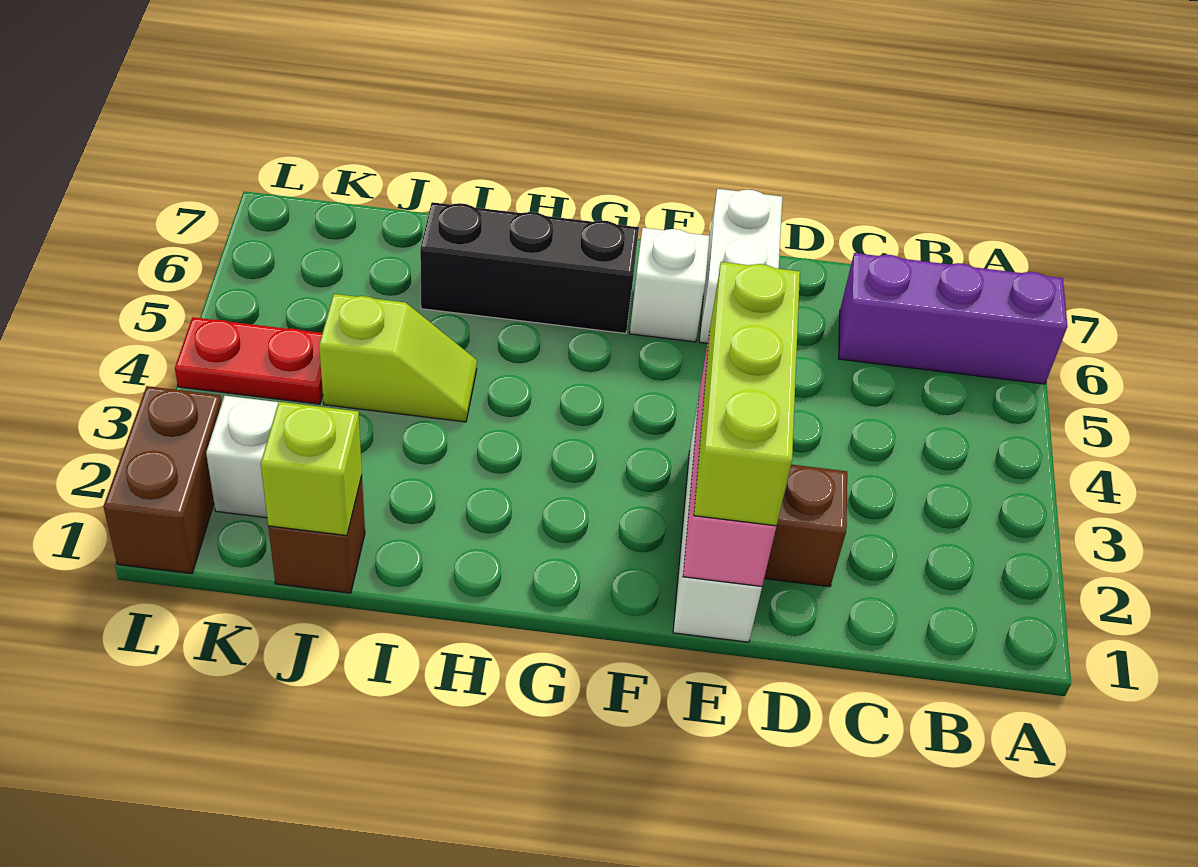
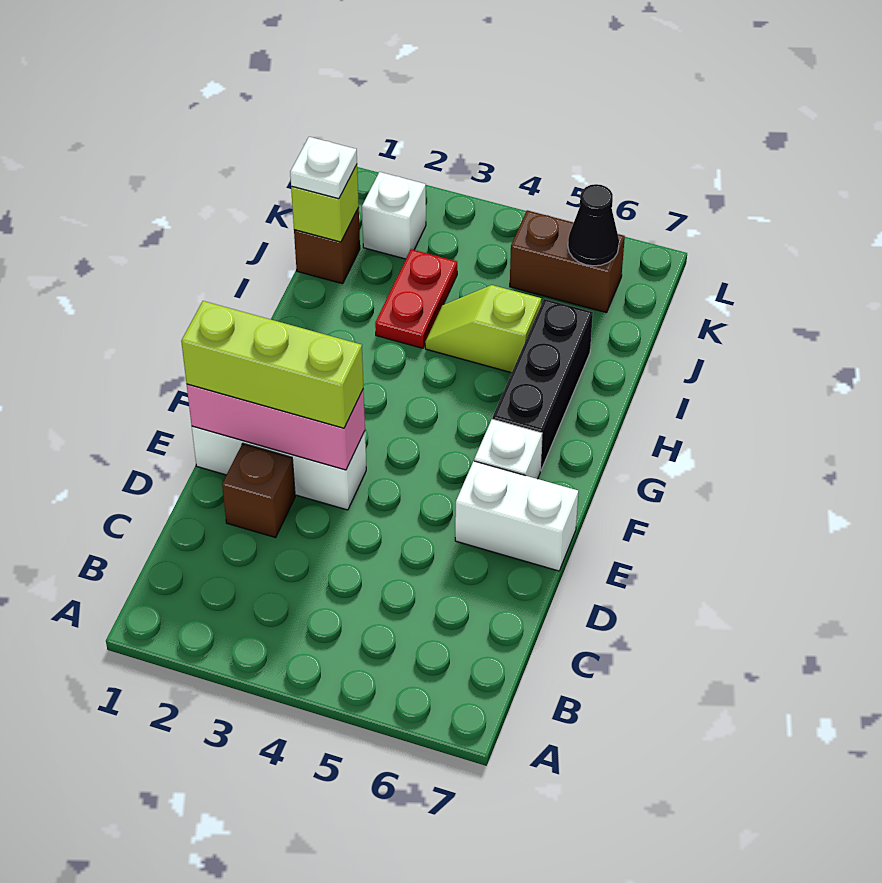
purple brick A6:C6 level 1 -> none
lime slope I4:J4 level 1 top J -> lime slope I4:I5 level 1 top 5
none -> white plate J1 level 3
red plate K4:L4 level 1 -> red plate I3:J3 level 1
none -> black cone K6 level 2
brown brick L1:L2 level 1 -> brown brick K5:K6 level 1

